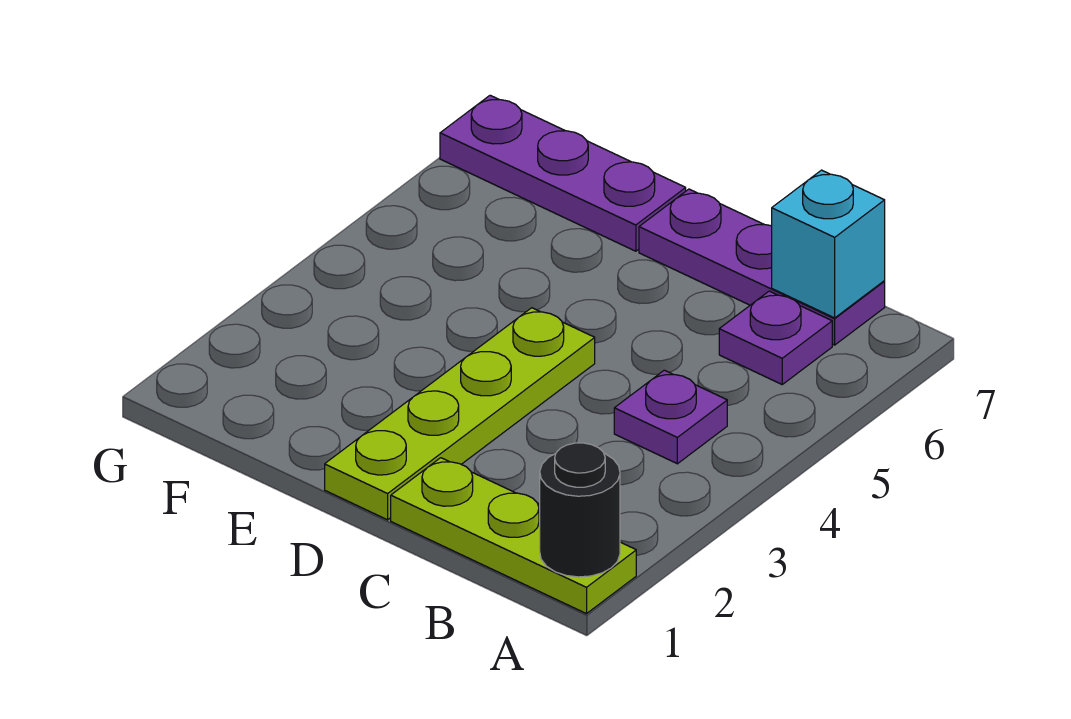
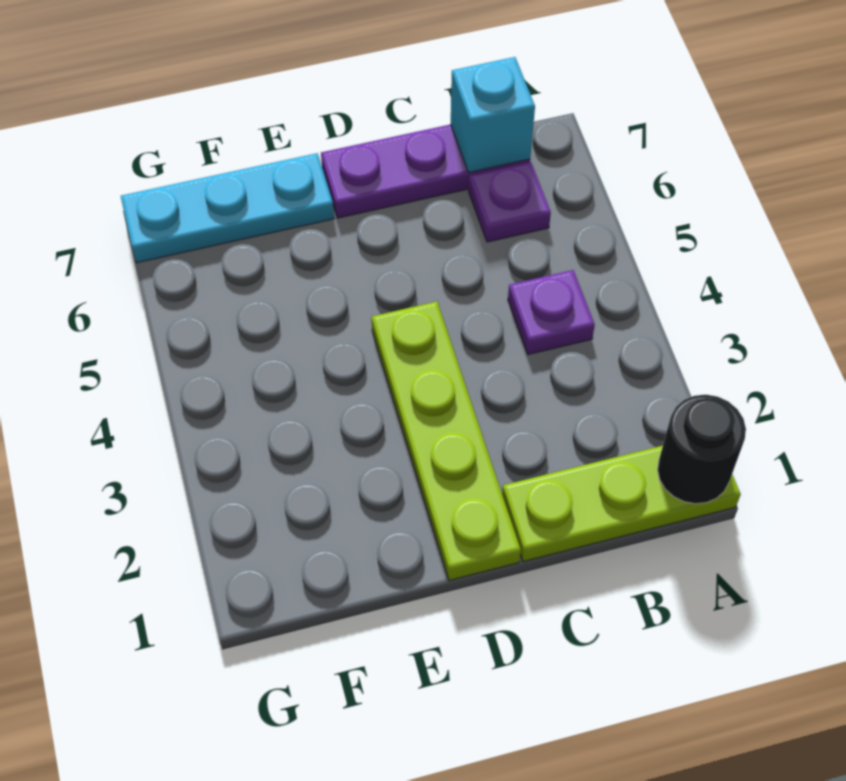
purple plate E7:G7 level 1 -> cyan plate E7:G7 level 1

